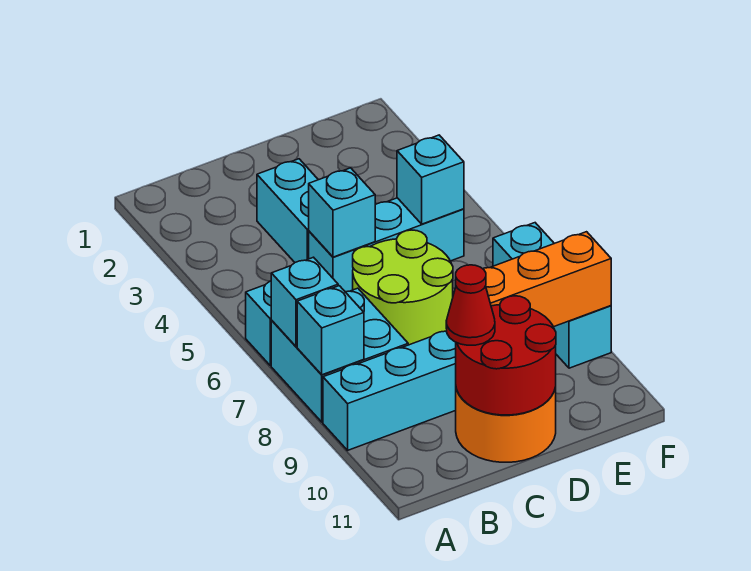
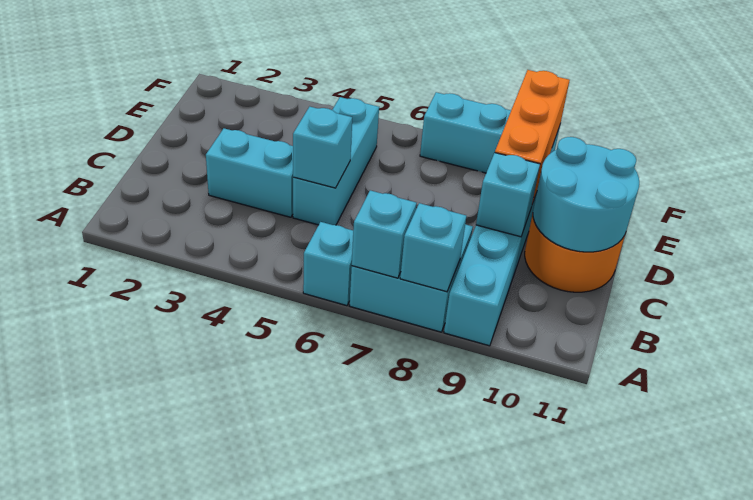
lime round brick C6:D7 level 1 -> none
red round brick C10:D11 level 2 -> cyan round brick C10:D11 level 2
red cone C10 level 3 -> none
cyan brick E5 level 2 -> cyan brick C9 level 2

